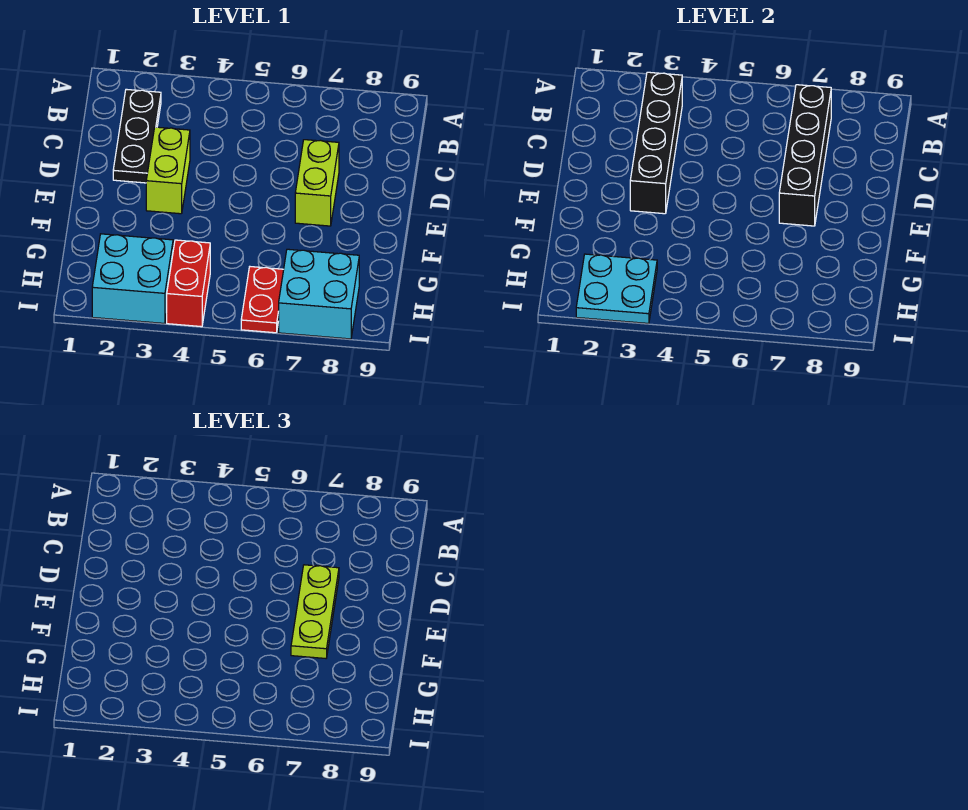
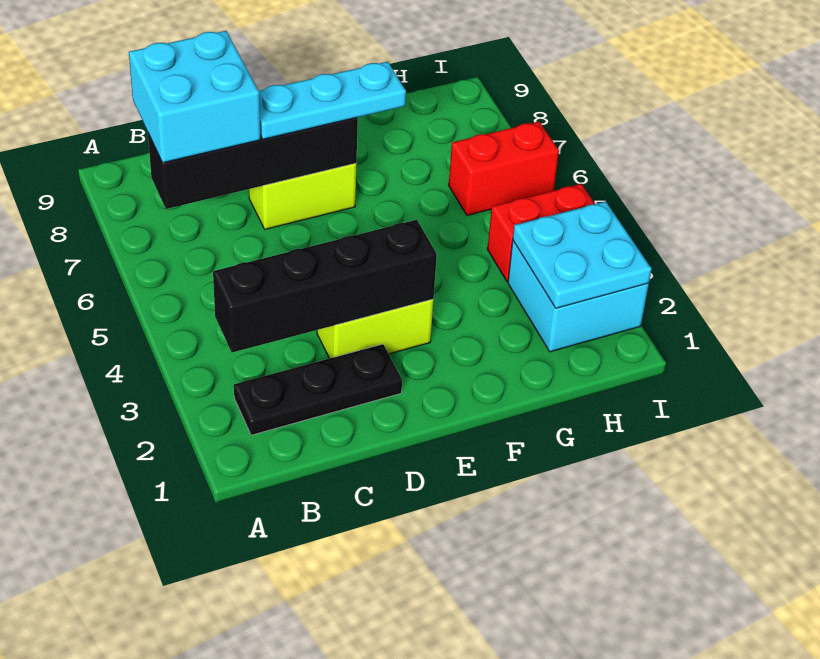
lime plate D7:F7 level 3 -> cyan plate D7:F7 level 3
red plate H6:I6 level 1 -> red brick H6:I6 level 1
cyan brick H7:I8 level 1 -> cyan brick B7:C8 level 3

